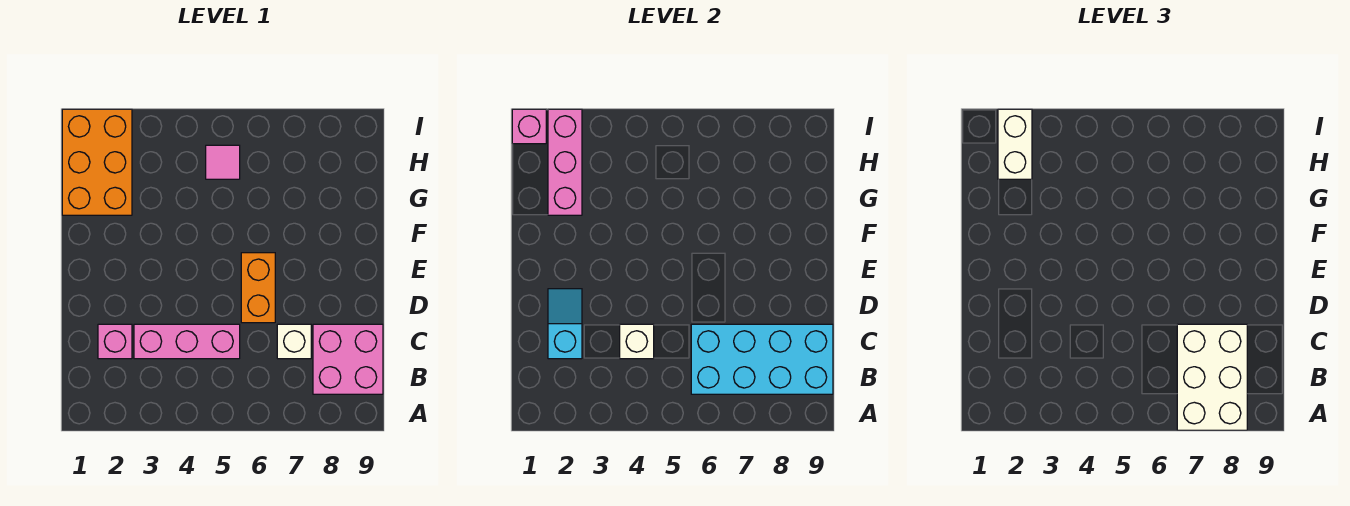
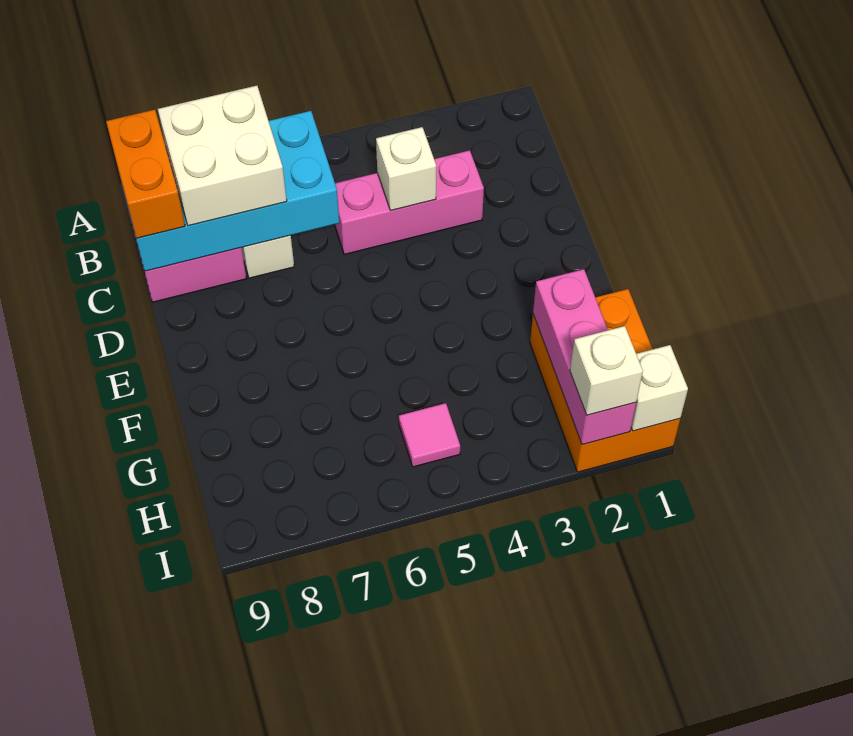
white brick A7:C8 level 3 -> white brick B7:C8 level 3
pink brick C2 level 1 -> none
cyan slope C2:D2 level 2 top C -> none
orange brick D6:E6 level 1 -> orange brick B9:C9 level 3
white brick H2:I2 level 3 -> white brick I2 level 3
pink brick I1 level 2 -> white brick I1 level 2

